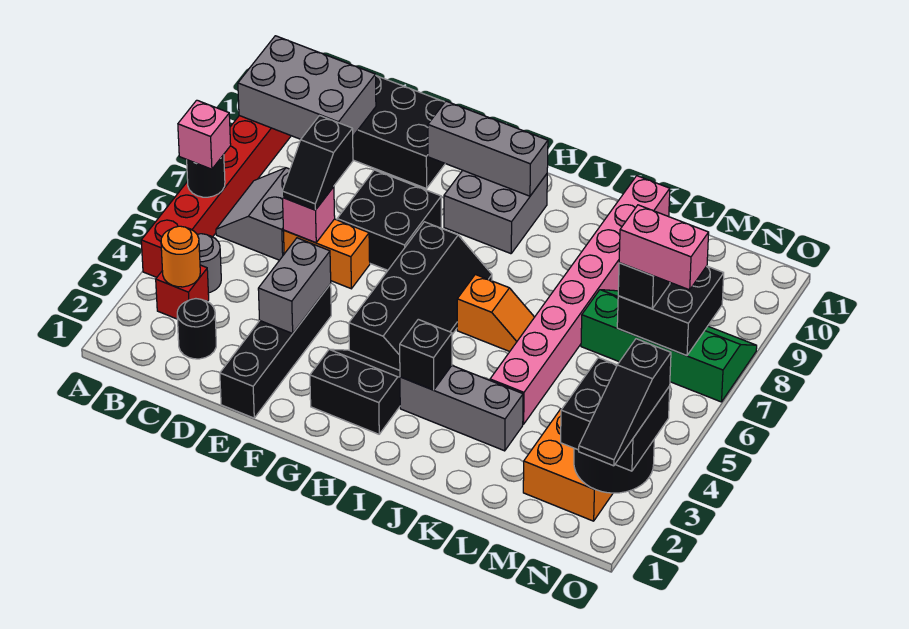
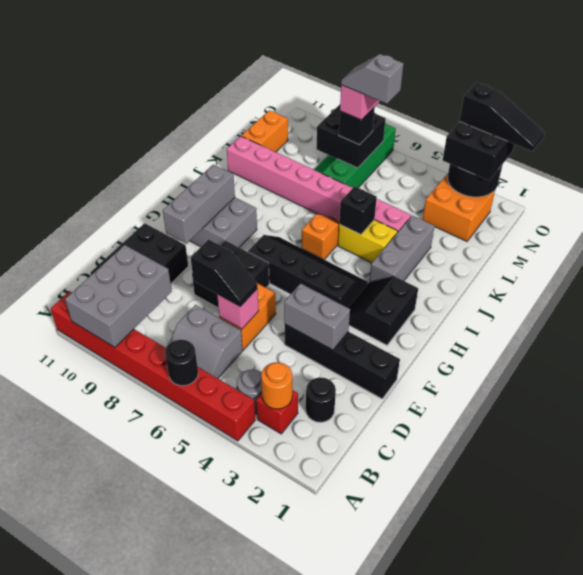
pink brick A6 level 3 -> none
black brick I3 level 2 -> black brick J5 level 2
none -> yellow brick J4:J5 level 1
none -> orange brick L11:M11 level 1
none -> grey slope M6:M7 level 5 top 6

